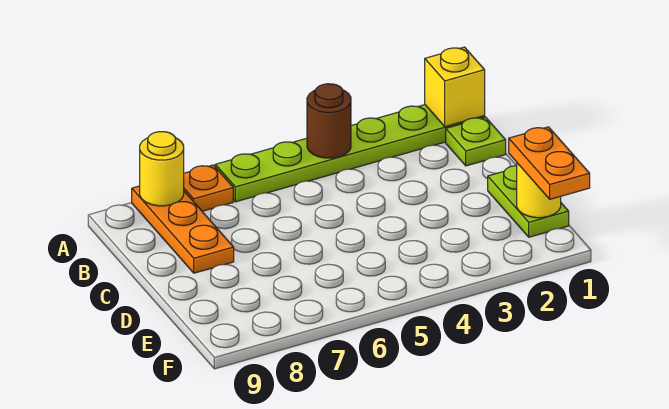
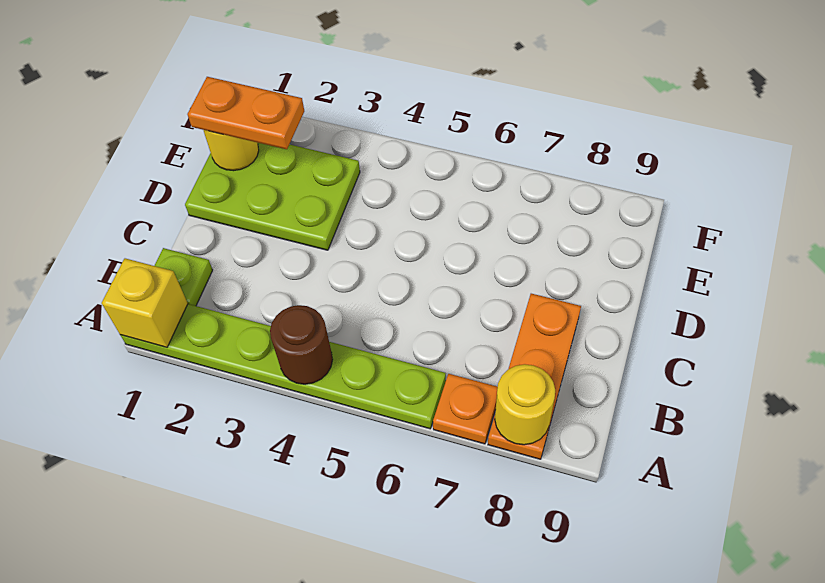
lime plate D1:E1 level 1 -> lime plate D1:E3 level 1
orange plate E1:F1 level 3 -> orange plate E1:E2 level 3

